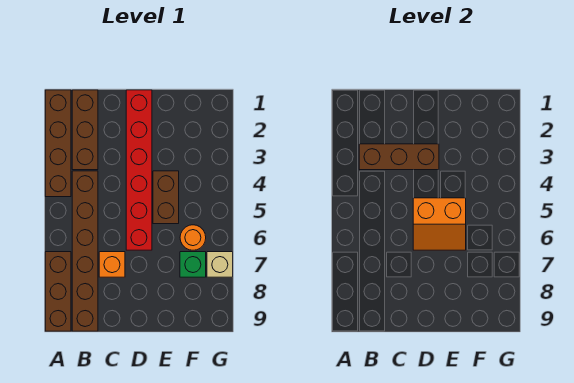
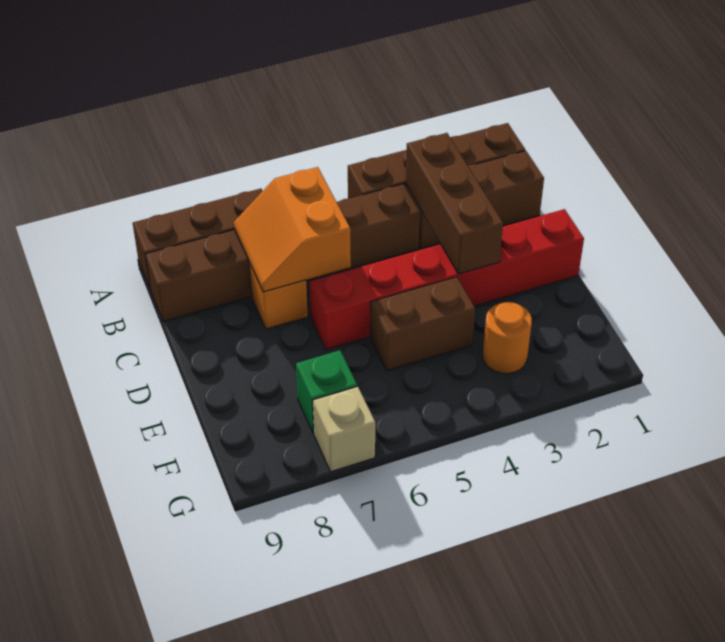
orange slope D5:E6 level 2 top 5 -> orange slope B6:C7 level 2 top 6
orange round brick F6 level 1 -> orange round brick F3 level 1

